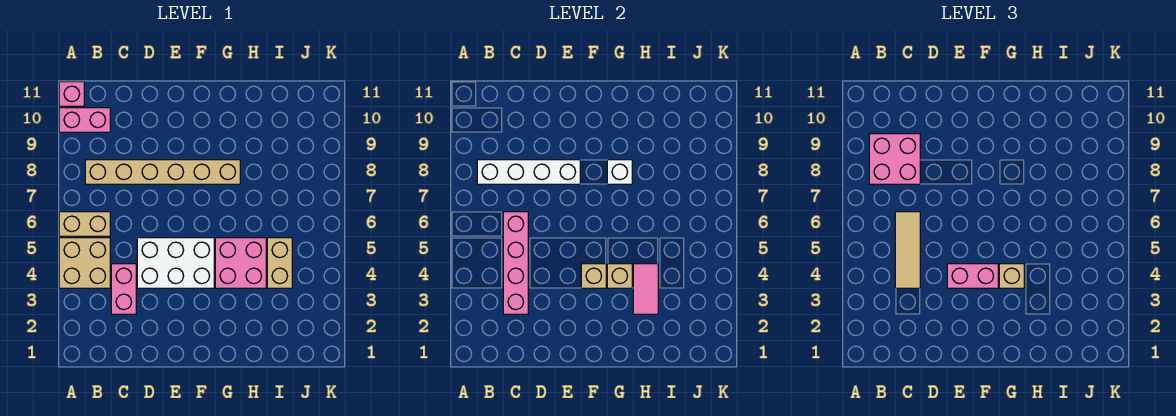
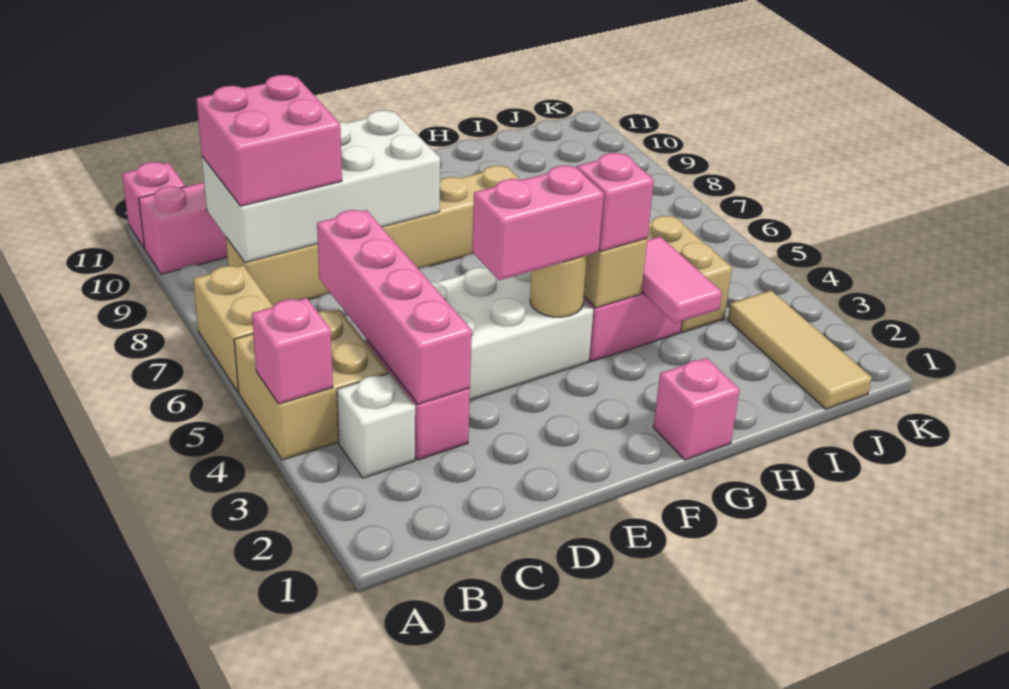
none -> pink brick A4 level 2
tan brick A6:B6 level 1 -> tan brick A6:A7 level 1
white brick B8:E8 level 2 -> white brick B8:E9 level 2
tan tile C4:C6 level 3 -> tan tile J1:J3 level 1
tan brick F4 level 2 -> tan round brick F4 level 2
none -> pink brick G1 level 1
tan brick G4 level 3 -> pink brick G4 level 3
white brick G8 level 2 -> white brick B3 level 1

